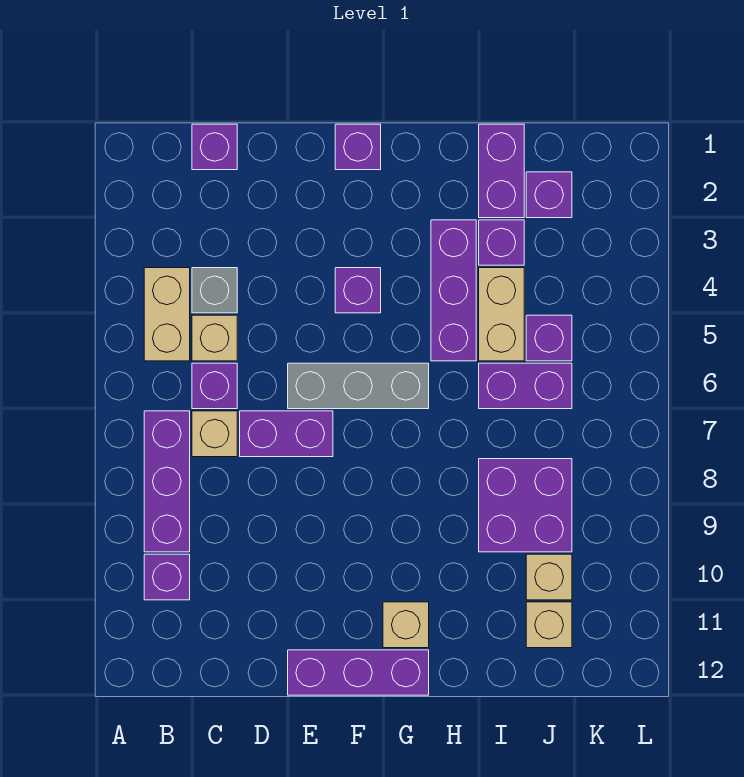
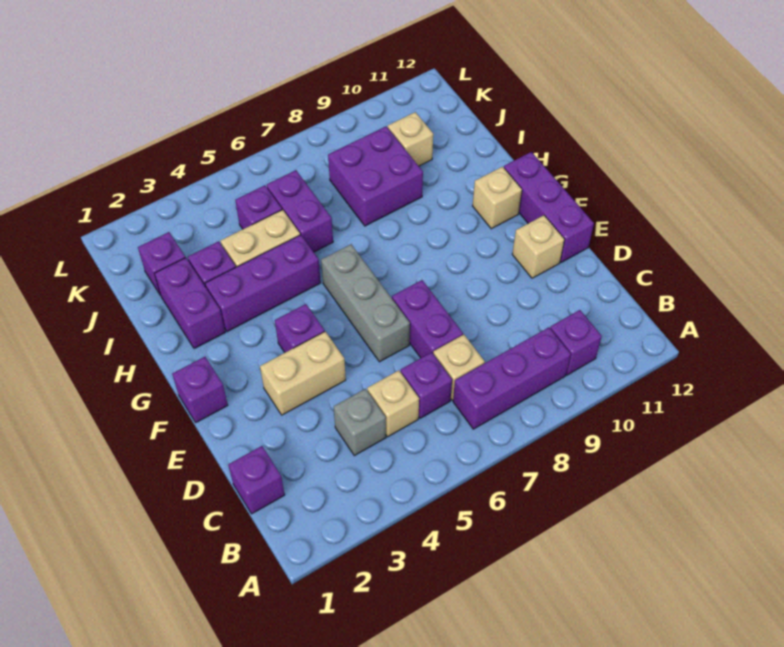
tan brick B4:B5 level 1 -> tan brick E3:E4 level 1
purple brick I1:I2 level 1 -> purple brick H2:I2 level 1
tan brick J11 level 1 -> tan brick E11 level 1

